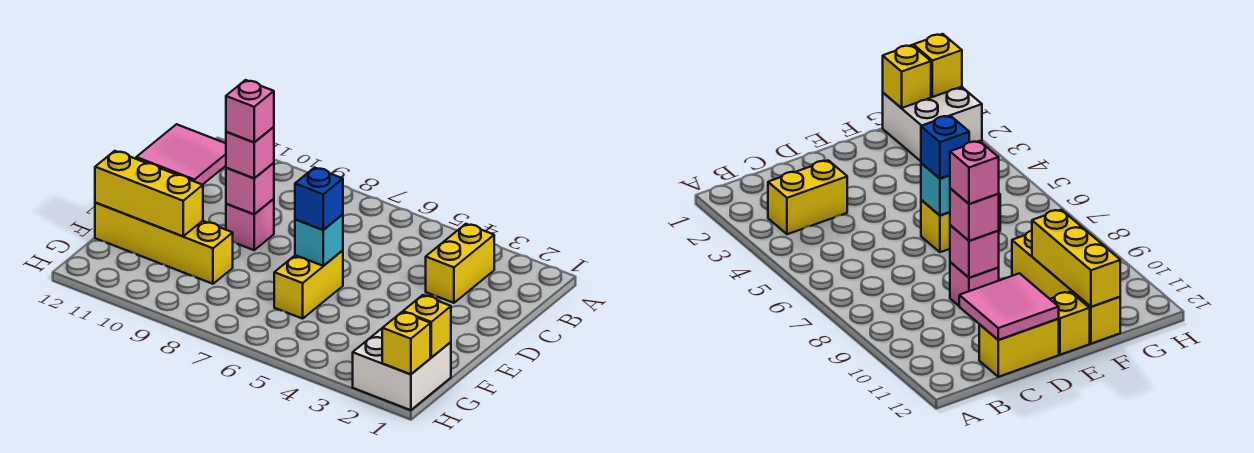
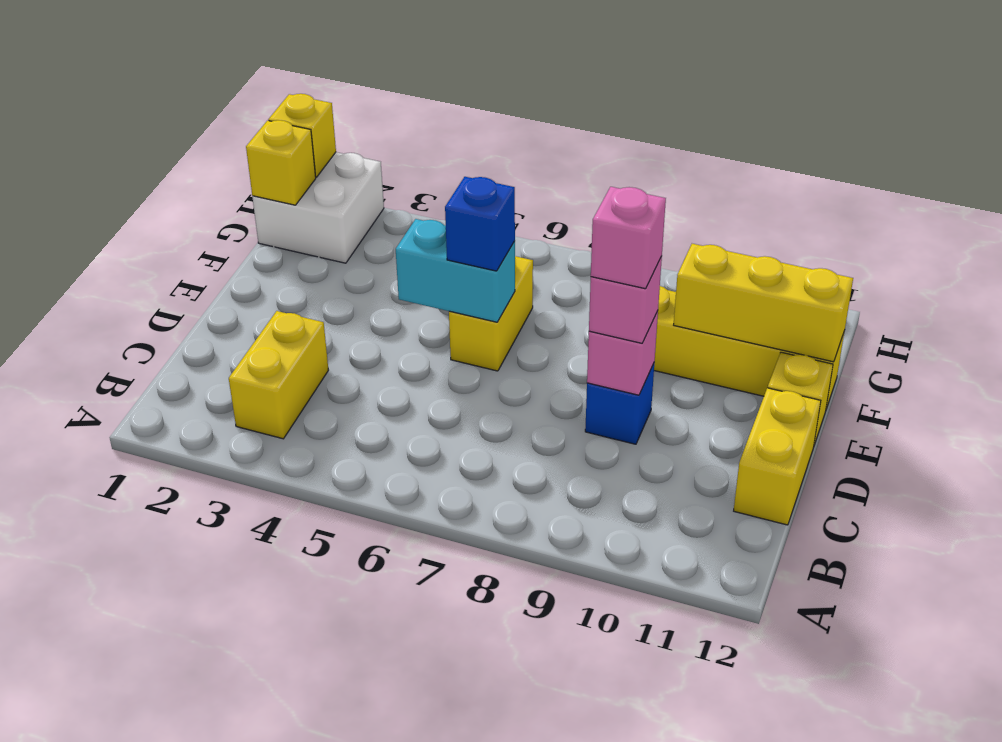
pink tile C11:D12 level 2 -> none
pink brick D9 level 1 -> blue brick D9 level 1
cyan brick E6 level 2 -> cyan brick E5:E6 level 2

